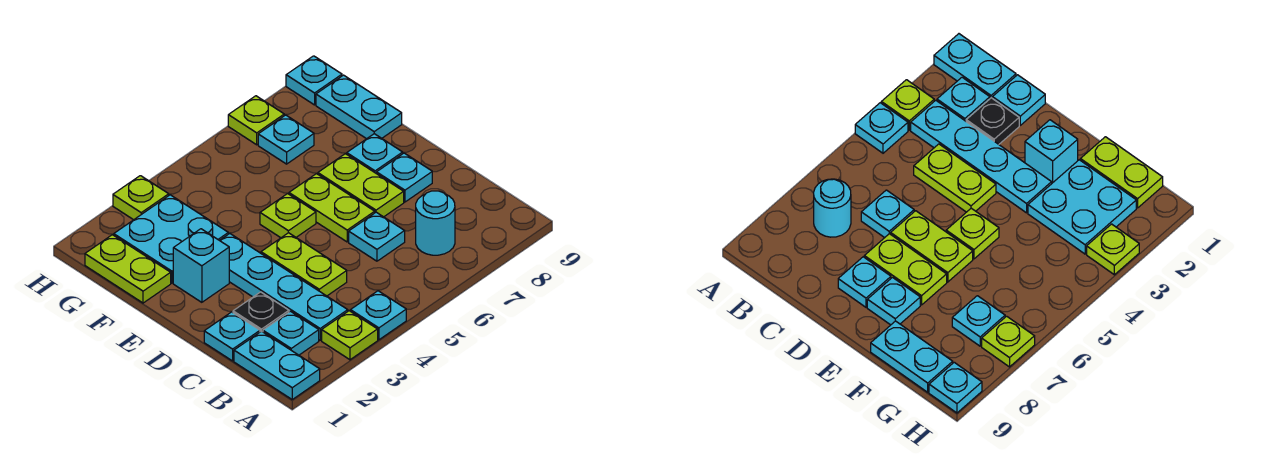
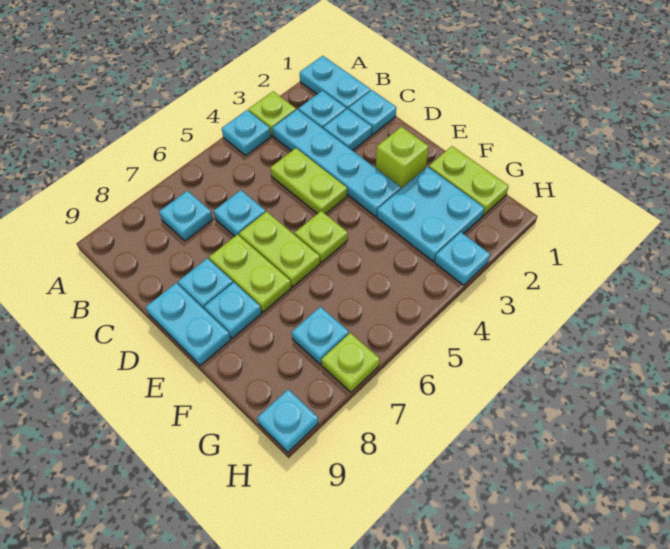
cyan round brick B7 level 1 -> cyan plate B7 level 1
black plate C2 level 1 -> cyan plate C2 level 1
cyan brick E2 level 1 -> lime brick E2 level 1
cyan plate F9:G9 level 1 -> cyan plate D9:E9 level 1
lime plate H3 level 1 -> cyan plate H3 level 1

